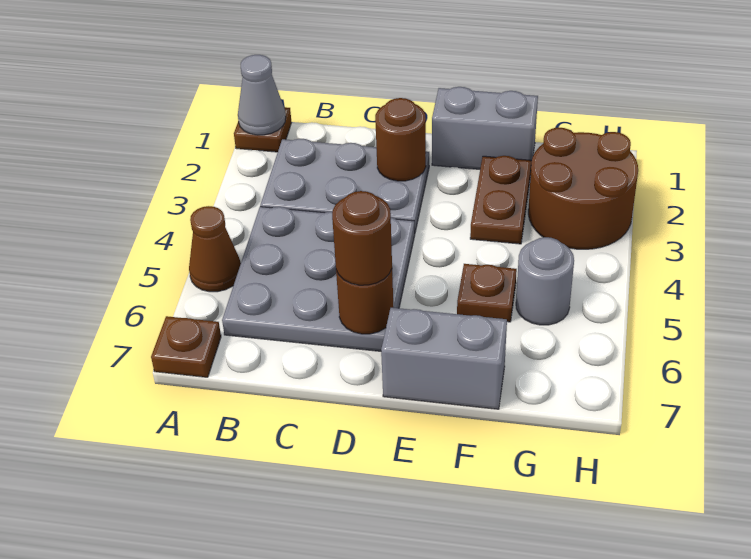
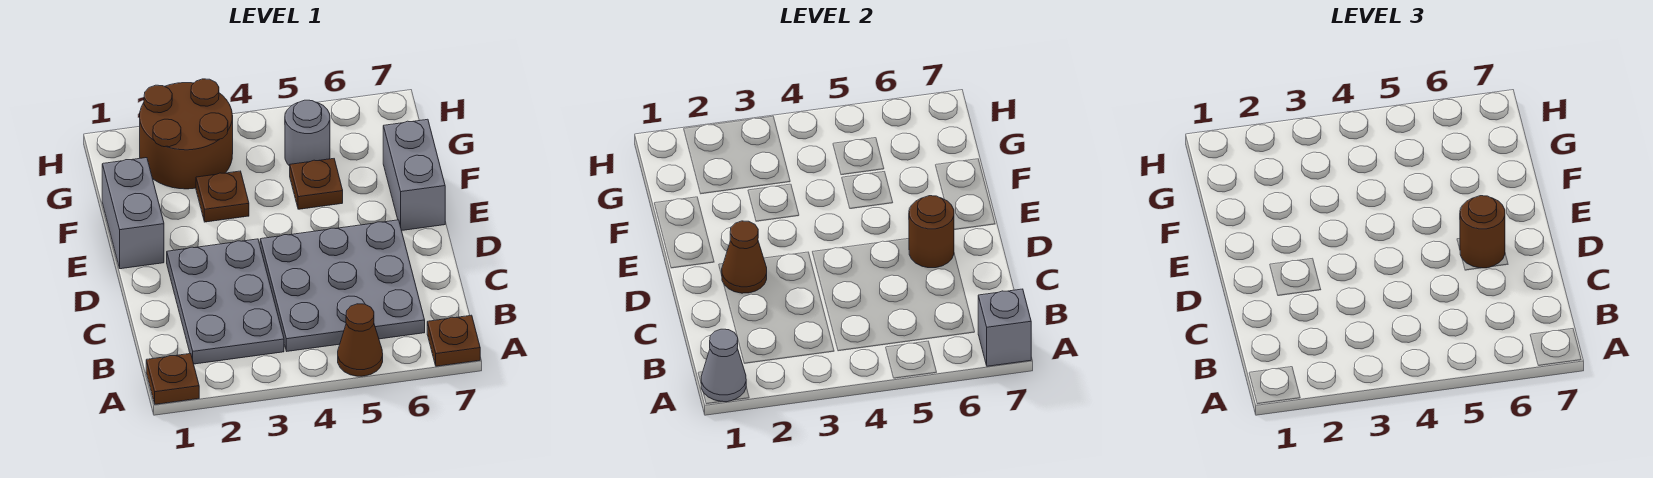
none -> grey brick A7 level 2
brown round brick D2 level 2 -> brown cone D2 level 2
brown plate F2:F3 level 1 -> brown plate F3 level 1

